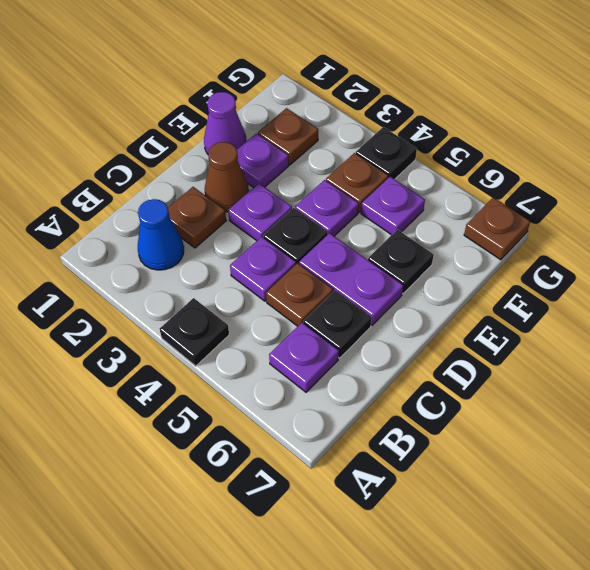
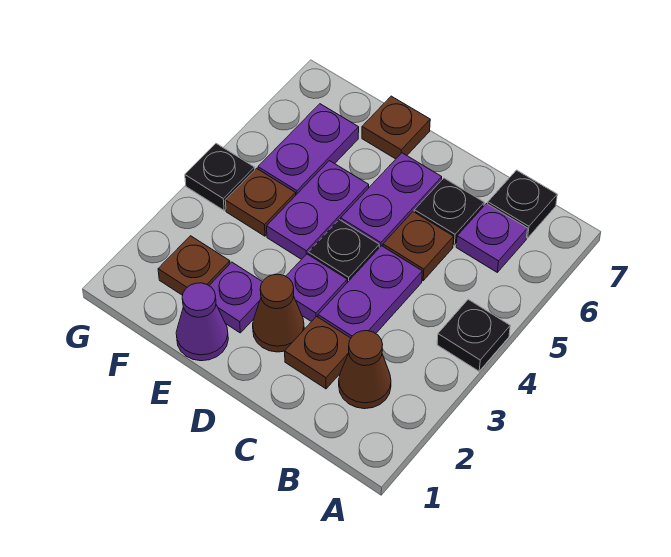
blue cone B2 level 1 -> brown cone B2 level 1
purple plate C4 level 1 -> purple plate C3:C4 level 1
purple plate E4 level 1 -> purple plate E4:E5 level 1
black plate E6 level 1 -> black plate B7 level 1
purple plate F5 level 1 -> purple plate F5:F6 level 1
brown plate G7 level 1 -> brown plate E7 level 1

